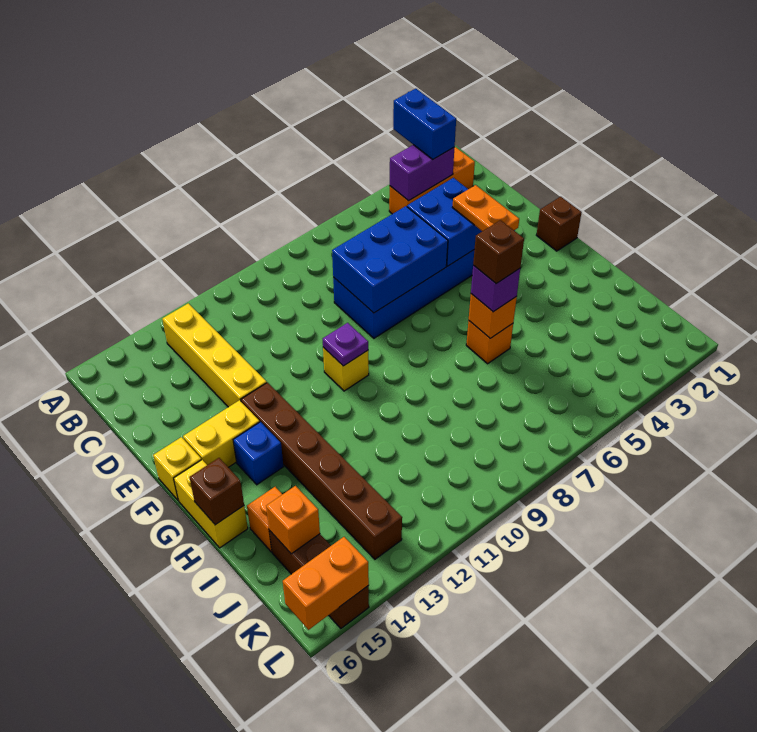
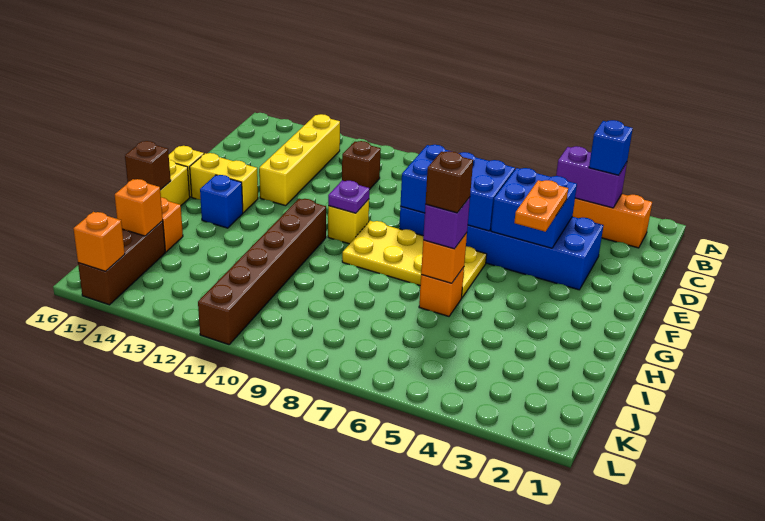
blue brick A3:B3 level 3 -> blue brick B3 level 3
brown brick F1 level 1 -> brown brick C11 level 1
none -> yellow plate F6:G9 level 1
brown brick F13:K13 level 1 -> brown brick G11:L11 level 1
orange brick L15:L16 level 2 -> orange brick L15 level 2

